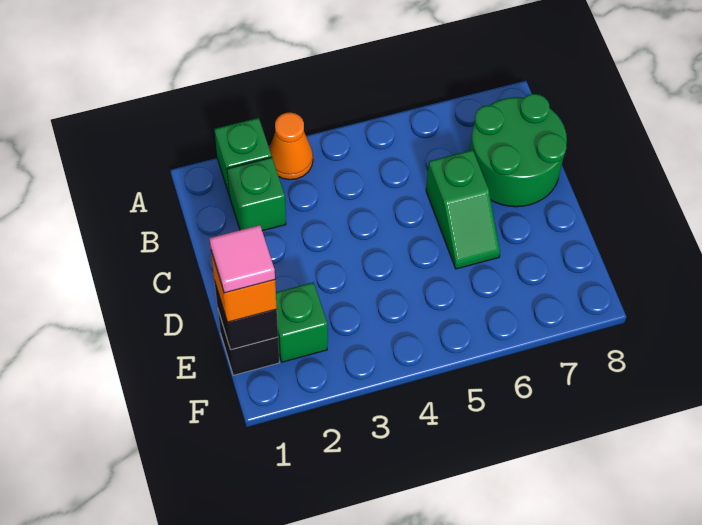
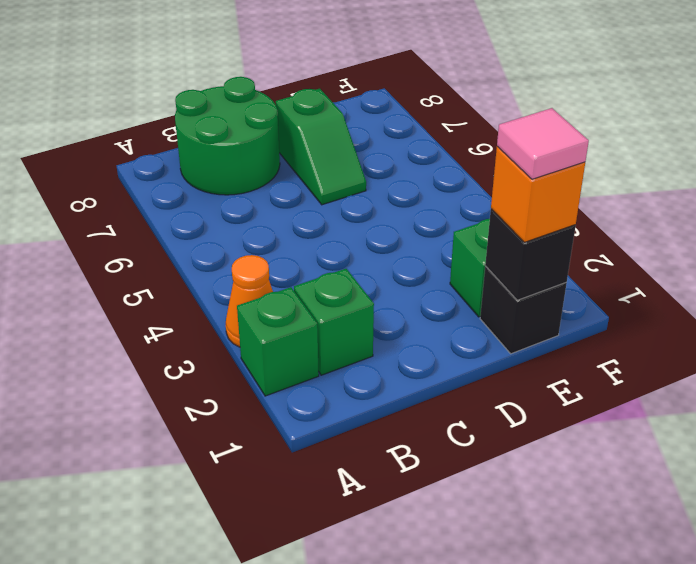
green slope C6:D6 level 1 top C -> green slope D6:D7 level 1 top 7

